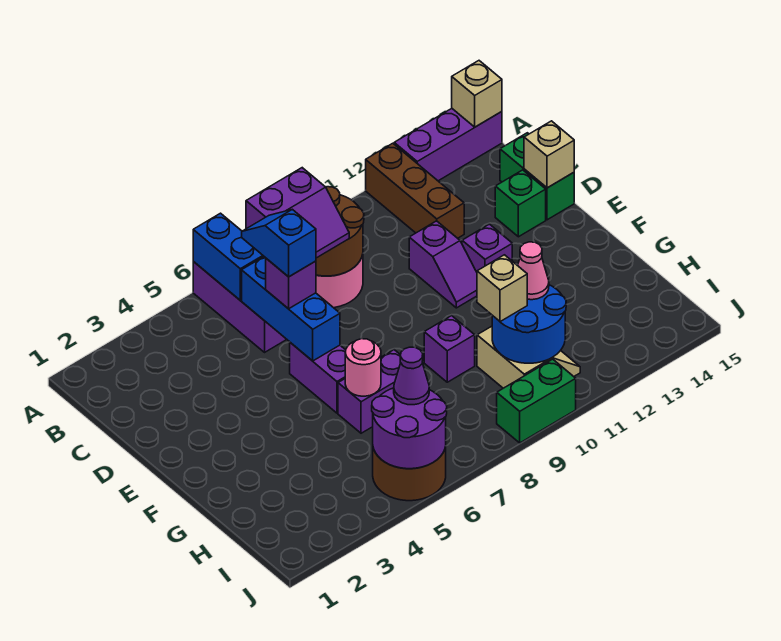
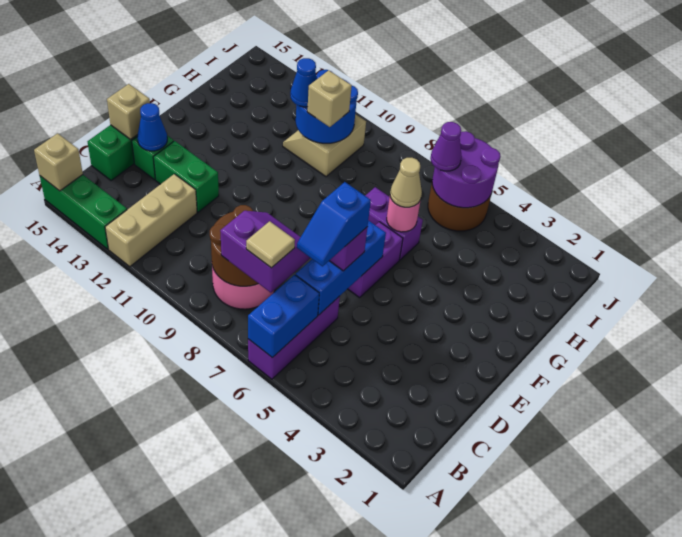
brown brick A12:C12 level 1 -> tan brick A12:C12 level 1
purple brick A13:A15 level 1 -> green brick A13:A15 level 1
none -> tan tile B7 level 4
purple slope D11:E11 level 1 top D -> none
none -> blue cone D14 level 2
purple brick E12 level 1 -> none
none -> tan cone G6 level 3
purple brick G9 level 1 -> none
pink cone H11 level 3 -> blue cone H11 level 3
green brick J9:J10 level 1 -> green brick D12:D13 level 1

